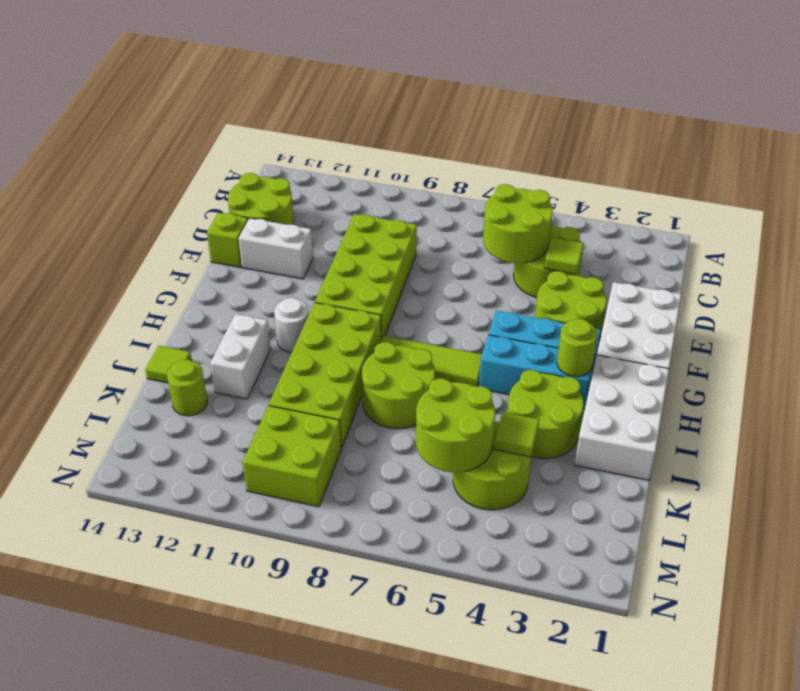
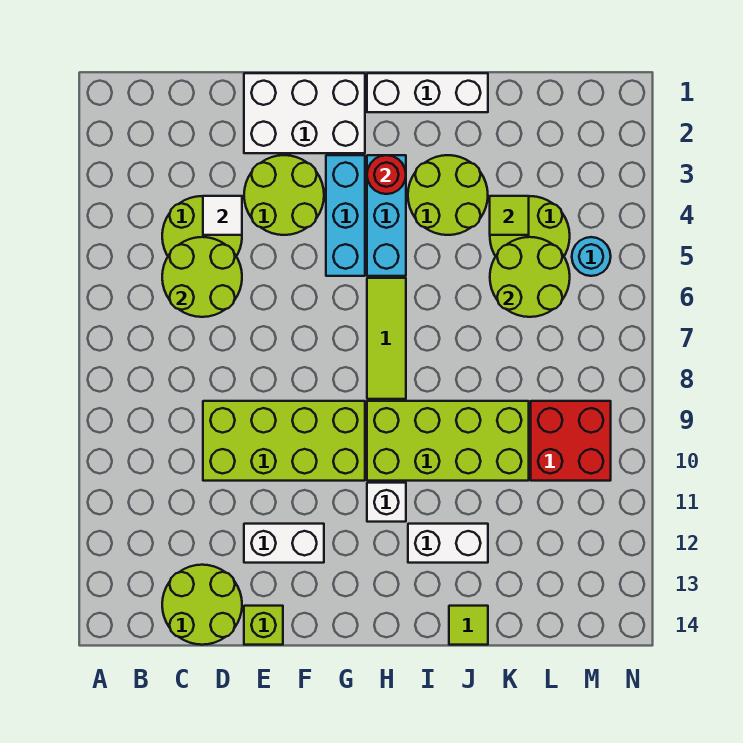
lime tile D4 level 2 -> white tile D4 level 2
white brick E12:E13 level 1 -> white brick E12:F12 level 1
white brick H1:J2 level 1 -> white brick H1:J1 level 1
lime round brick H3 level 2 -> red round brick H3 level 2
white round brick H11 level 1 -> white brick H11 level 1
lime round brick I7:J8 level 1 -> none
lime round brick K13 level 1 -> none
lime brick L9:M10 level 1 -> red brick L9:M10 level 1
none -> cyan round brick M5 level 1

